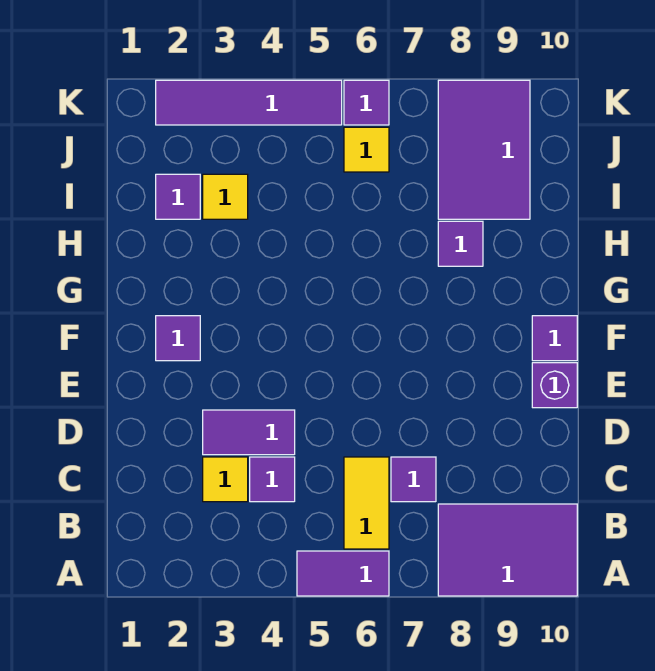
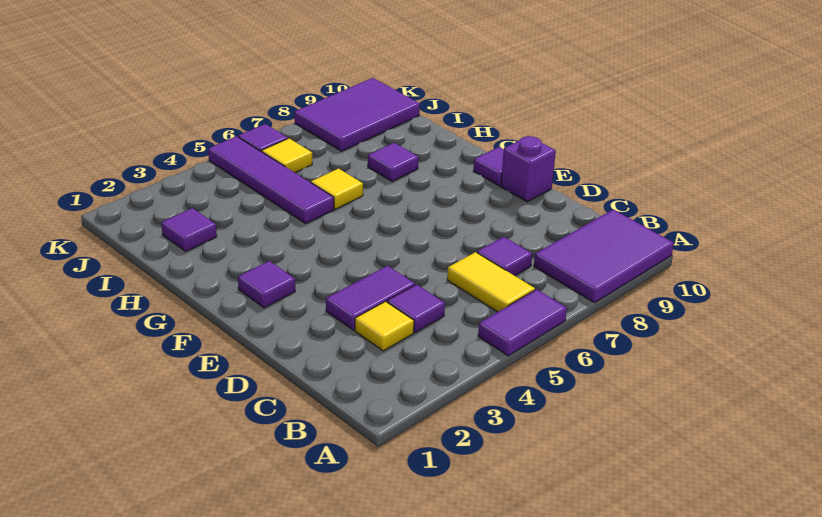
yellow tile I3 level 1 -> yellow tile H6 level 1
purple tile I8:K9 level 1 -> purple tile J8:K10 level 1
purple tile K2:K5 level 1 -> purple tile H5:K5 level 1

